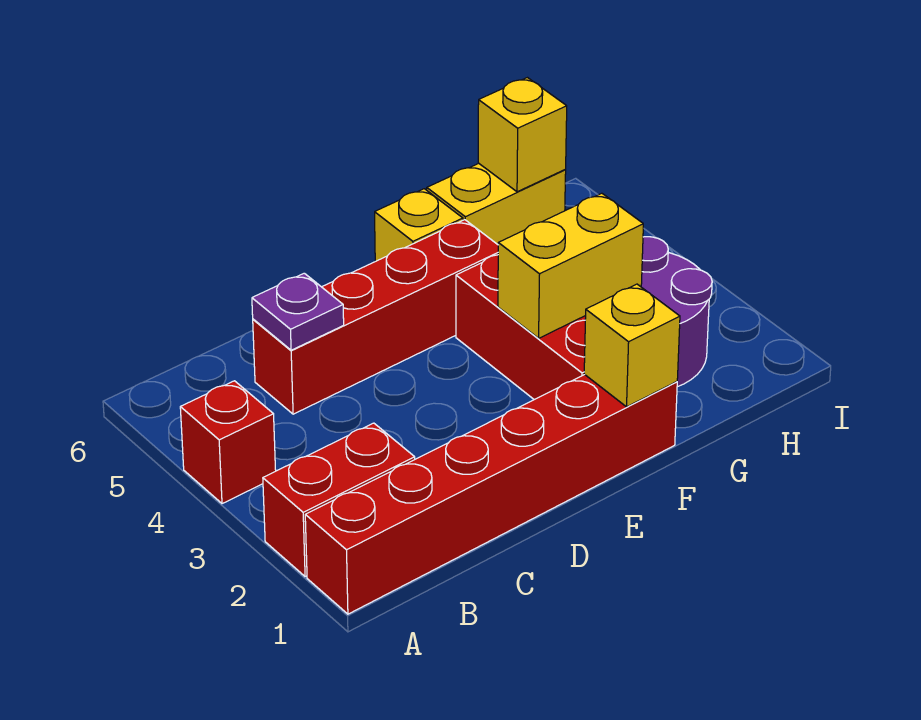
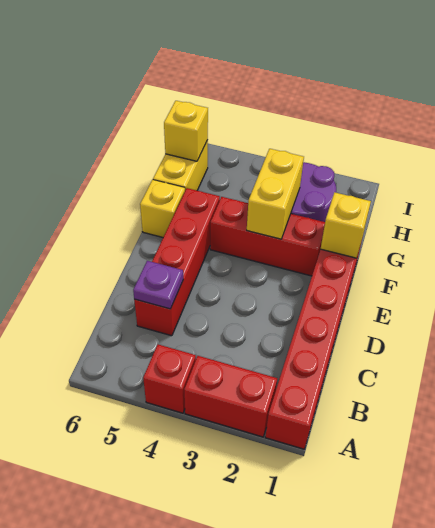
red brick A2:B2 level 1 -> red brick A2:A3 level 1

